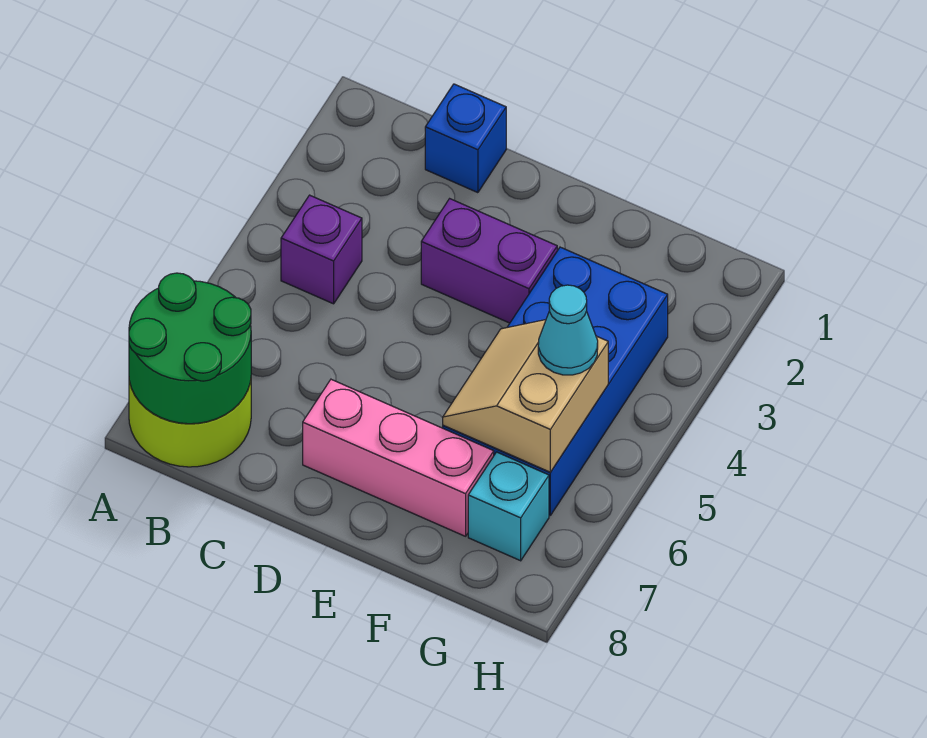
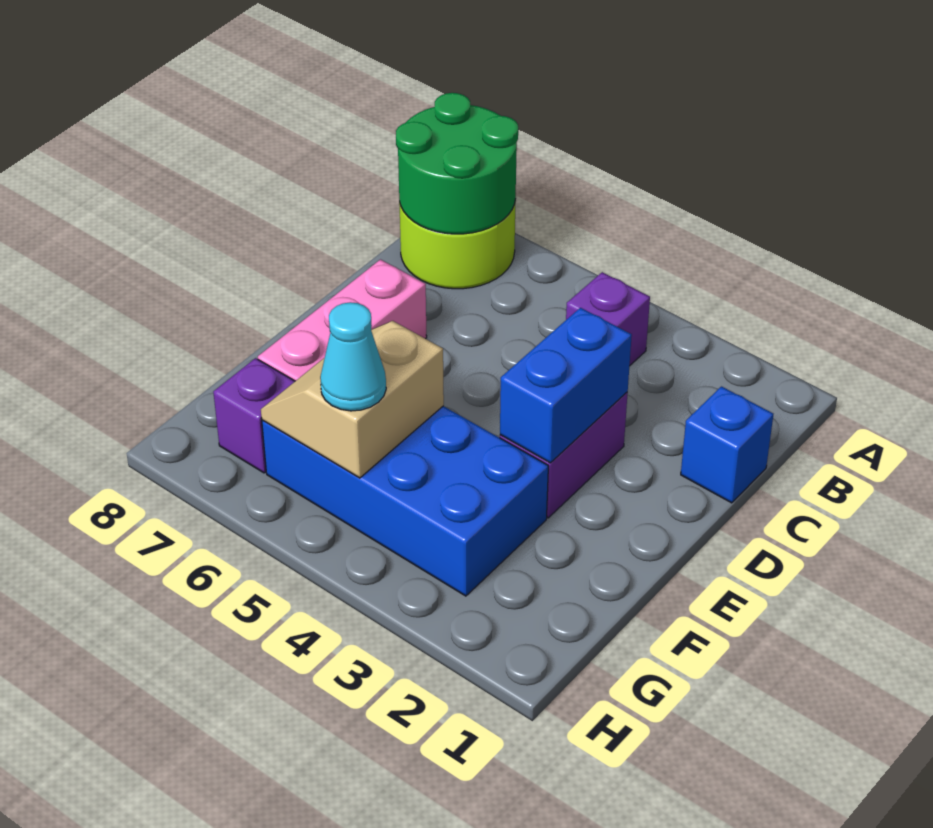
none -> blue brick D3:E3 level 2
tan slope F5:G6 level 2 top G -> tan slope F5:G6 level 2 top 5
cyan brick G7 level 1 -> purple brick G7 level 1

